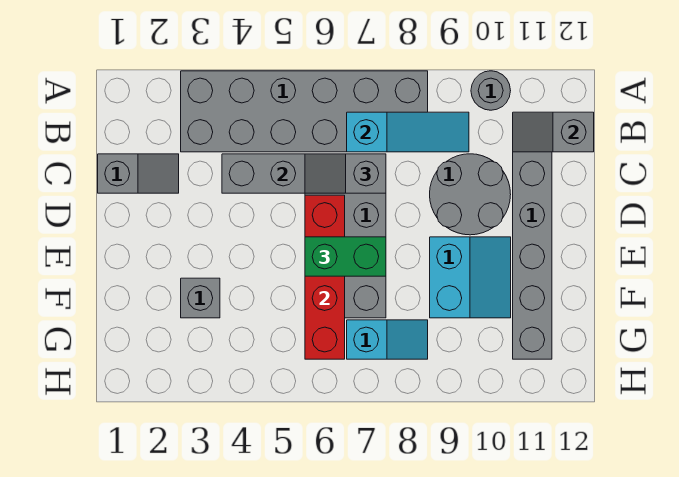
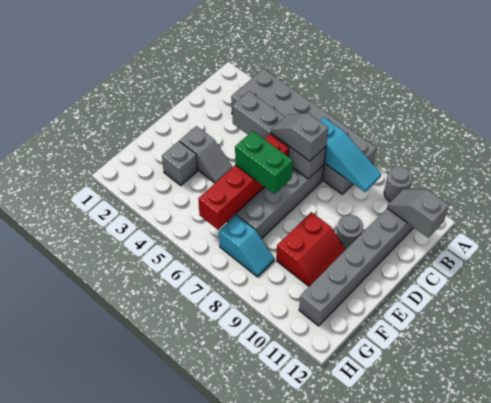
grey slope C1:C2 level 1 top 1 -> grey slope E3:E4 level 1 top 3
grey round brick C9:D10 level 1 -> grey round brick D10 level 1
cyan slope E9:F10 level 1 top 9 -> red slope E9:F10 level 1 top 9

